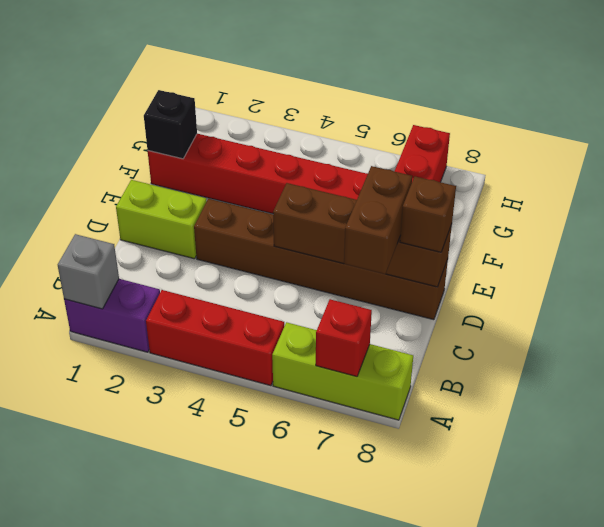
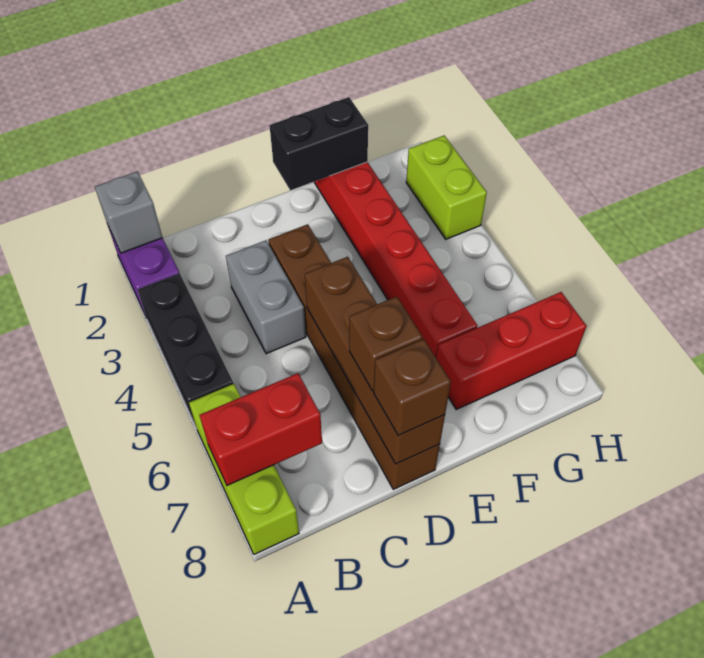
red brick A3:A5 level 1 -> black brick A3:A5 level 1
red brick A7 level 2 -> red brick A7:B7 level 2
none -> grey brick C3:C4 level 1
brown brick C7:D7 level 3 -> brown brick D7 level 3
lime brick D1:D2 level 1 -> lime brick H2:H3 level 1
black brick F1 level 2 -> black brick E1:F1 level 2

